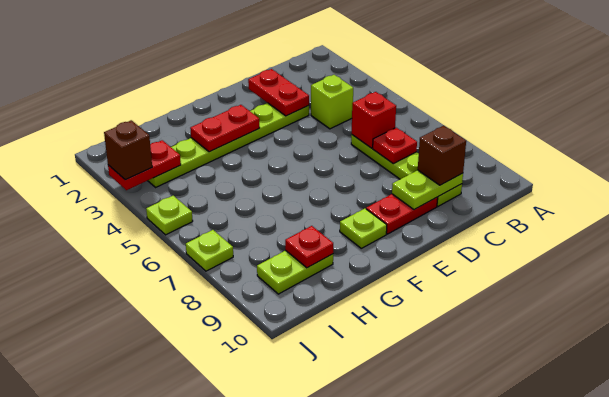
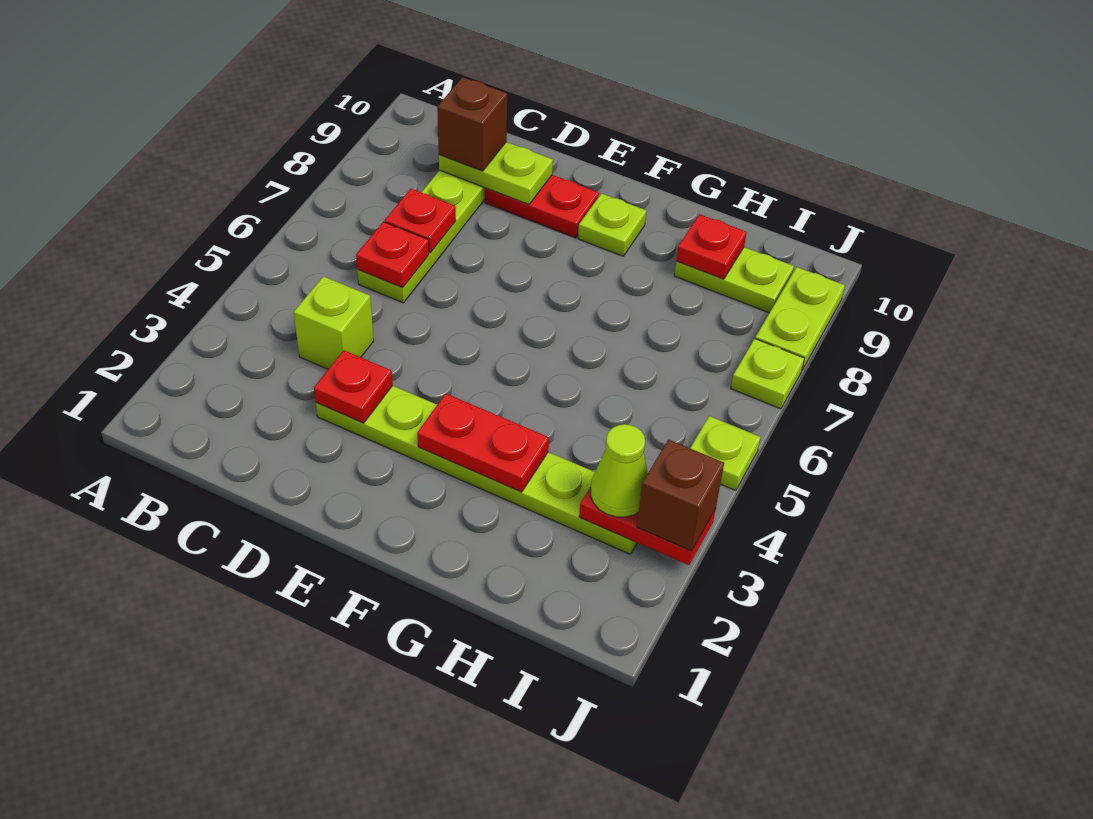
red brick C6 level 2 -> red plate C6 level 2
red plate D2:D3 level 2 -> red plate D3 level 2
none -> lime cone I3 level 3
none -> lime plate J8:J9 level 1

